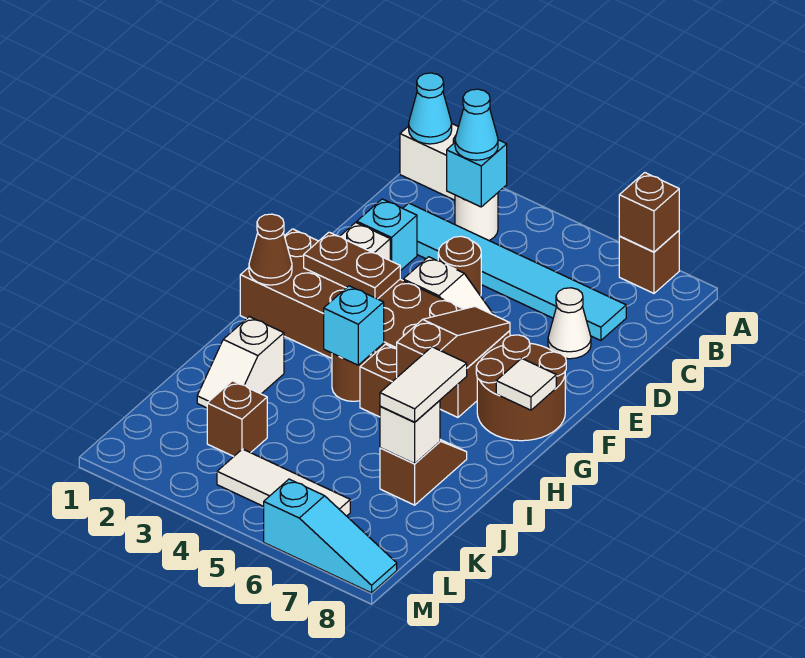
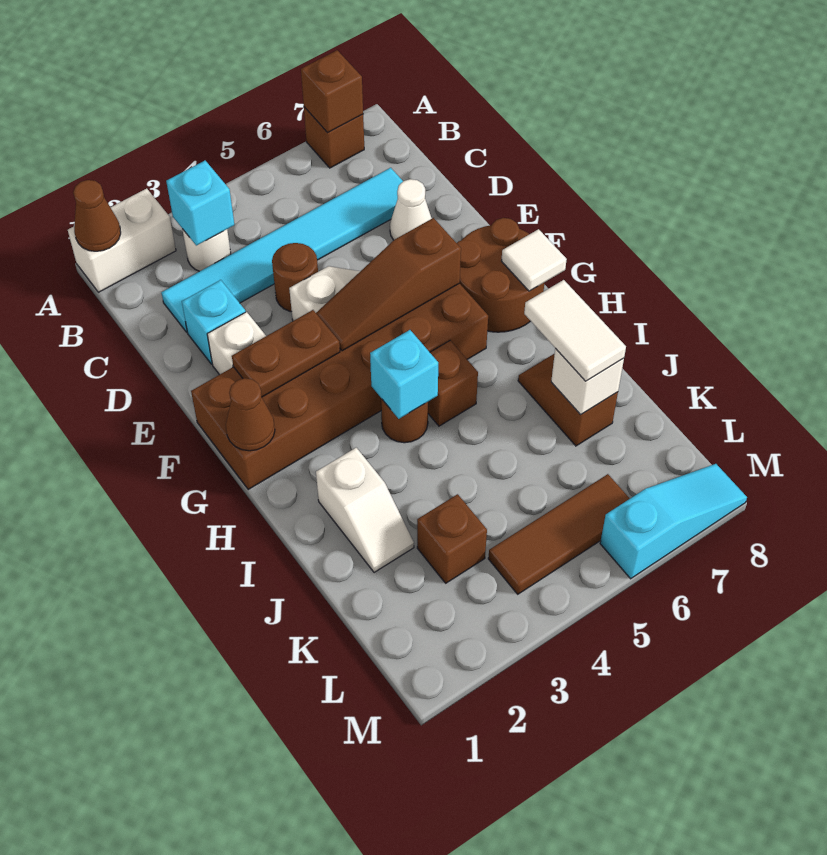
cyan cone A1 level 2 -> brown cone A1 level 2
cyan cone B3 level 3 -> none
brown slope F6:H6 level 2 top H -> brown slope F4:F6 level 2 top 6
white tile L4:L6 level 1 -> brown tile L4:L6 level 1

